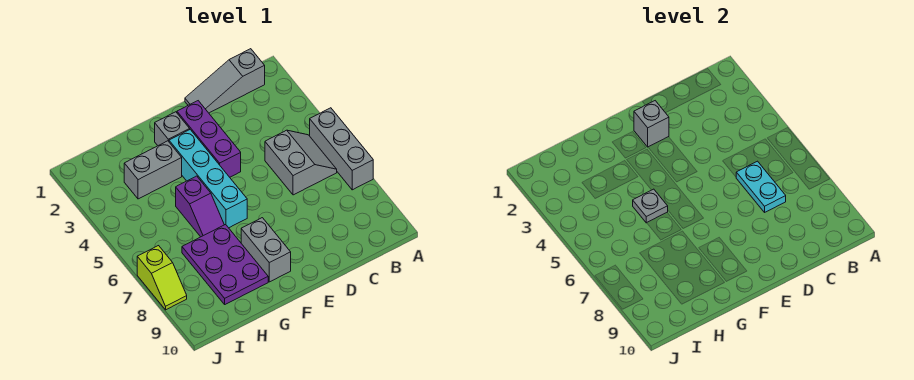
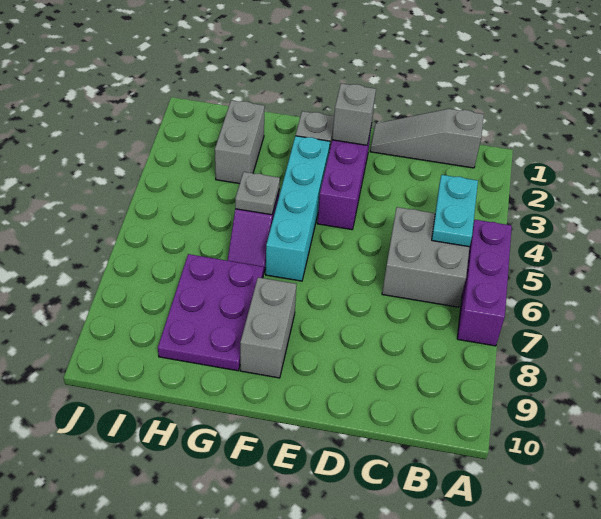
grey brick A5:A7 level 1 -> purple brick A5:A7 level 1
grey slope B5:C6 level 1 top C -> grey brick B5:C6 level 1
cyan plate C6:C7 level 2 -> cyan plate B4:B5 level 2
grey brick G3:H3 level 1 -> grey brick H2:H3 level 1
lime slope J7:J8 level 1 top 7 -> none

